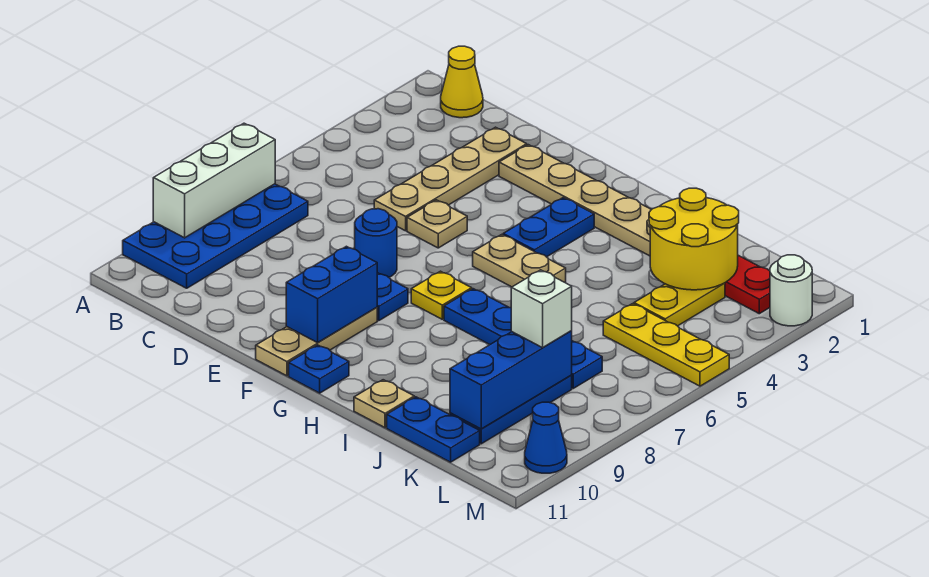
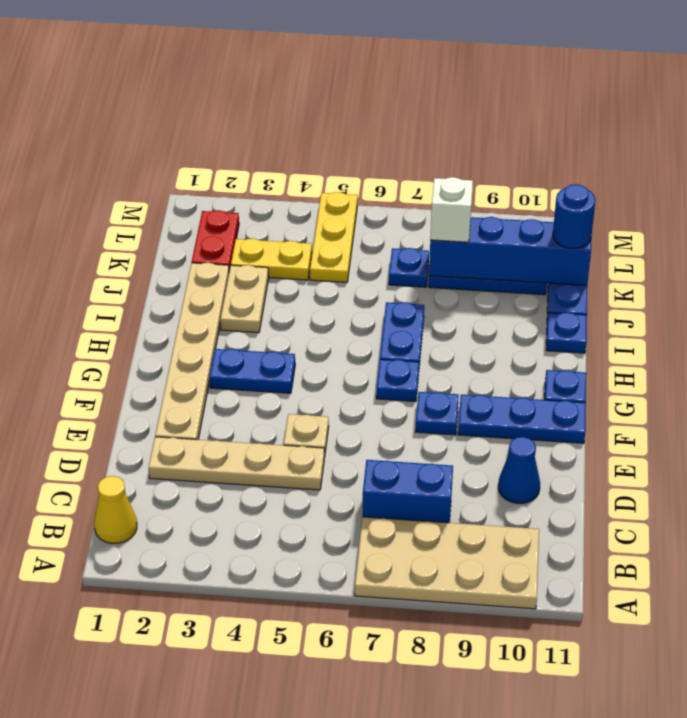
blue plate A7:B10 level 1 -> tan plate A7:B10 level 1
white brick A7:A9 level 2 -> none
blue round brick E7 level 1 -> blue round brick K11 level 3
tan plate F9:F11 level 1 -> blue plate F9:F11 level 1
blue brick F9:F10 level 2 -> blue brick C7:C8 level 1
tan plate G5:H5 level 1 -> tan plate I3:J3 level 1
yellow plate G7 level 1 -> blue plate G7 level 1
tan plate I11 level 1 -> blue plate I11 level 1
yellow round brick J2:K3 level 2 -> none
blue brick K8:K10 level 2 -> blue brick K8:K11 level 2
white round brick M2 level 1 -> none
blue cone M10 level 1 -> blue cone D10 level 1

